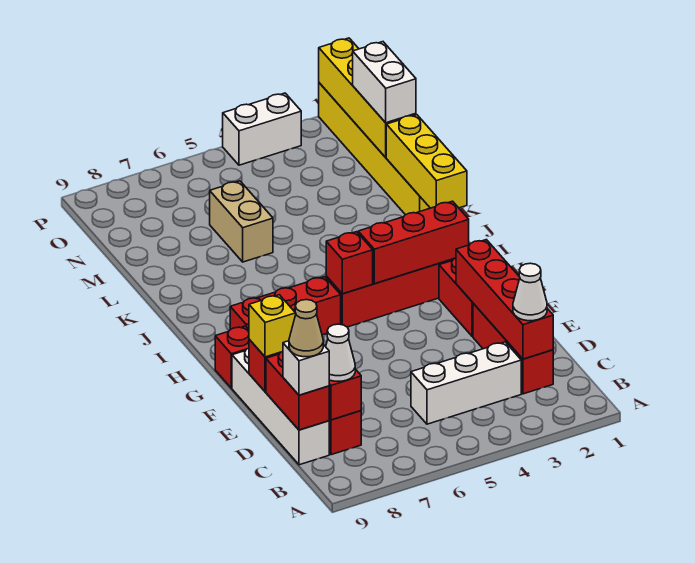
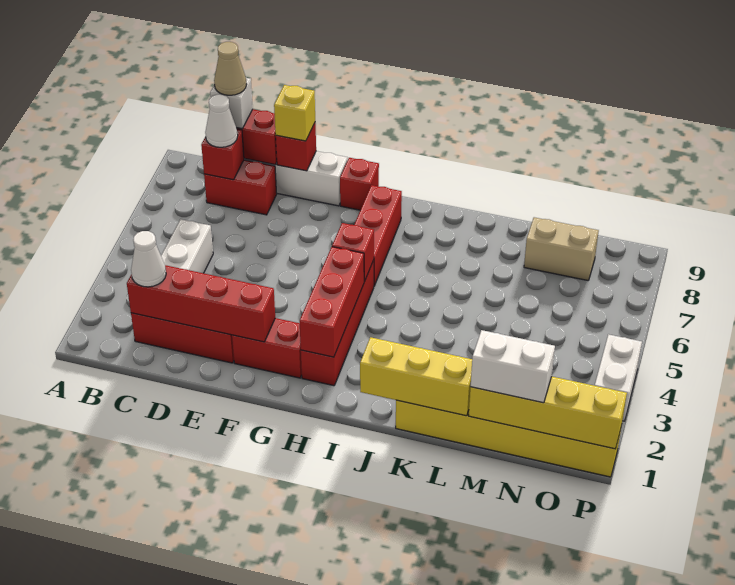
tan brick L6:M6 level 1 -> tan brick M8:N8 level 1

